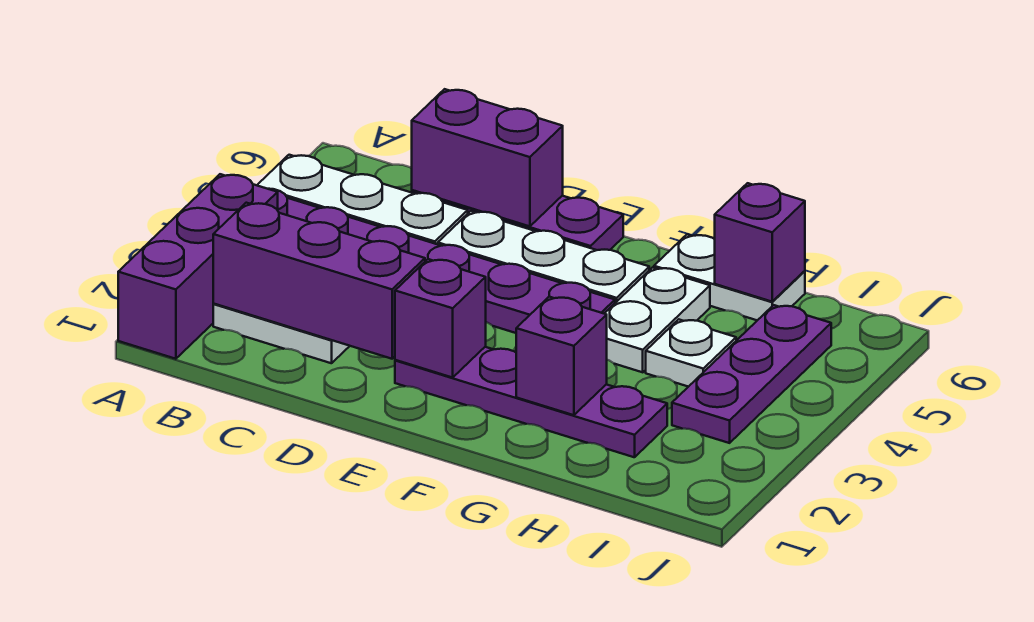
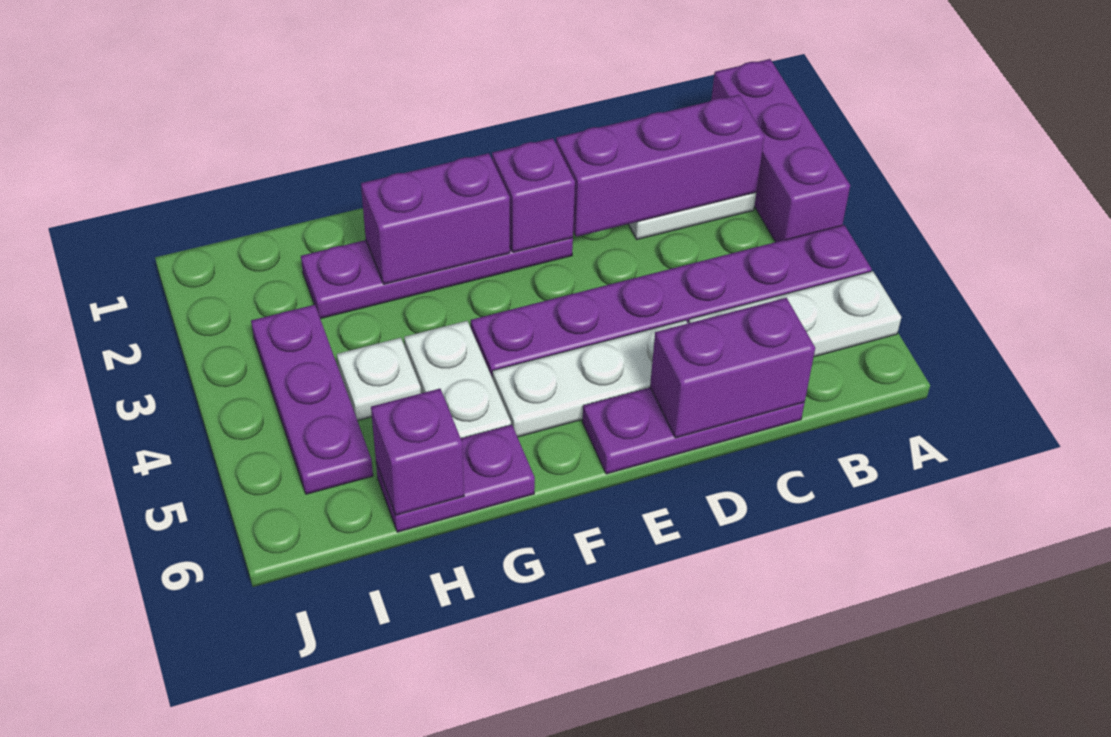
purple brick G2 level 2 -> purple brick F2:G2 level 2
white plate G6:H6 level 1 -> purple plate G6:H6 level 1

